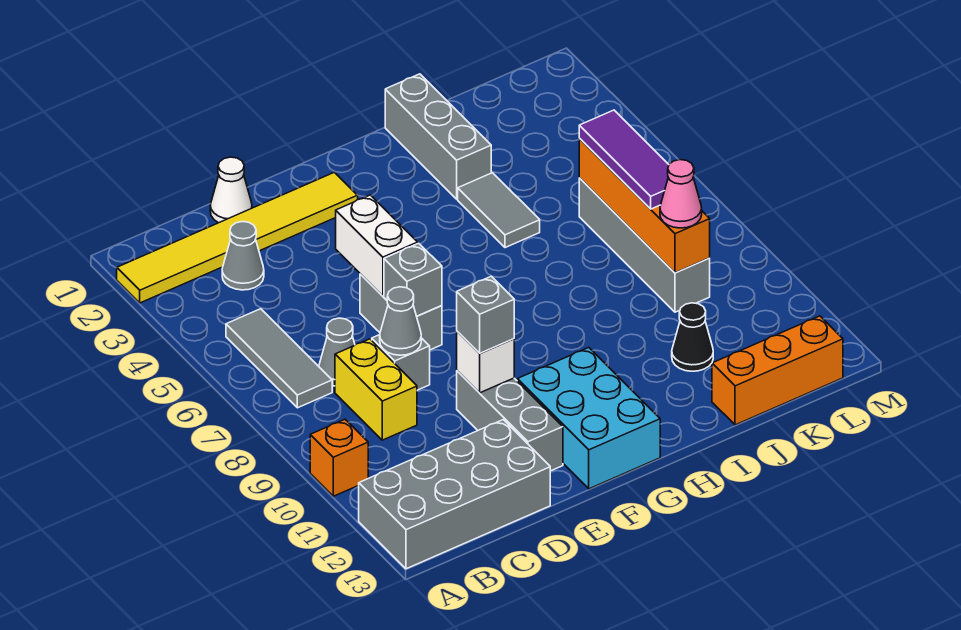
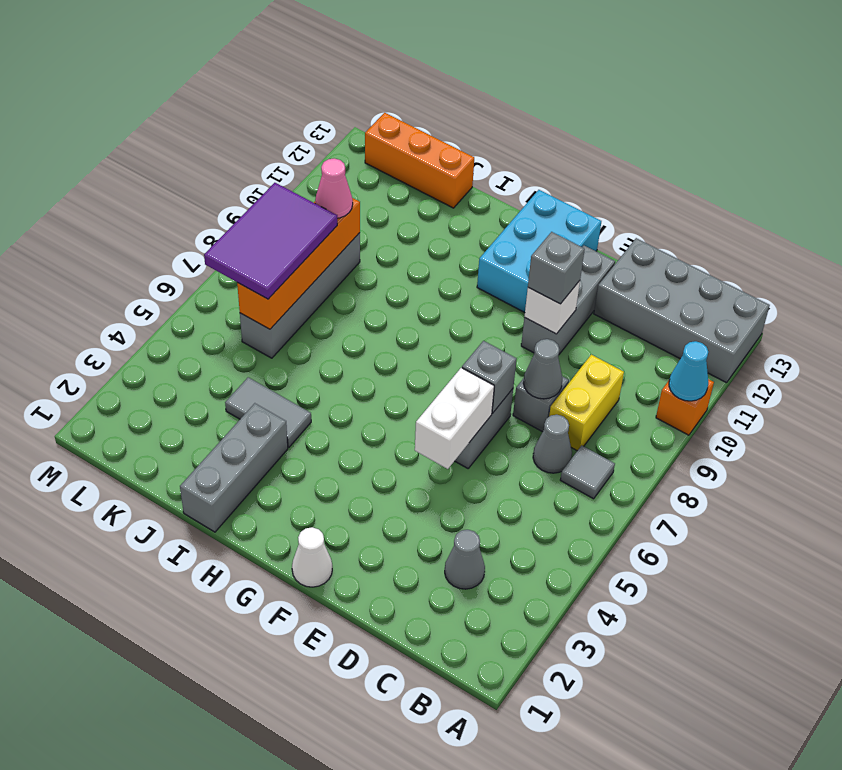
yellow tile A2:F2 level 1 -> none
none -> cyan cone A10 level 2
grey tile B5:B7 level 1 -> grey tile B7 level 1
white cone D1 level 1 -> white cone F1 level 1
grey tile I4:I5 level 1 -> grey tile I4:J4 level 1
black cone J11 level 1 -> none
purple tile K6:K8 level 3 -> purple tile K6:L8 level 3

